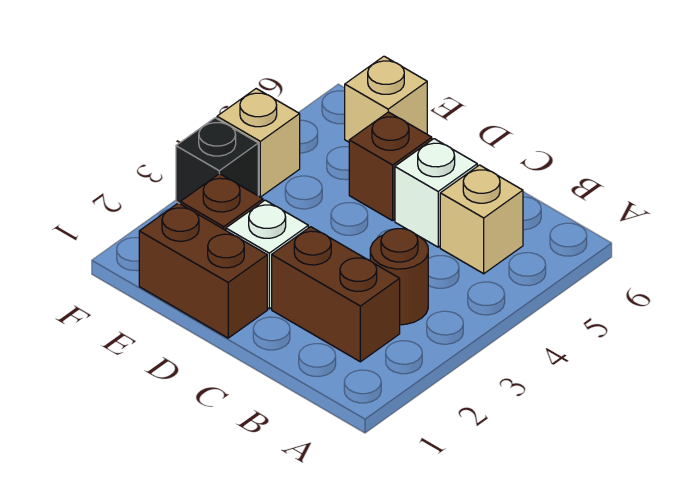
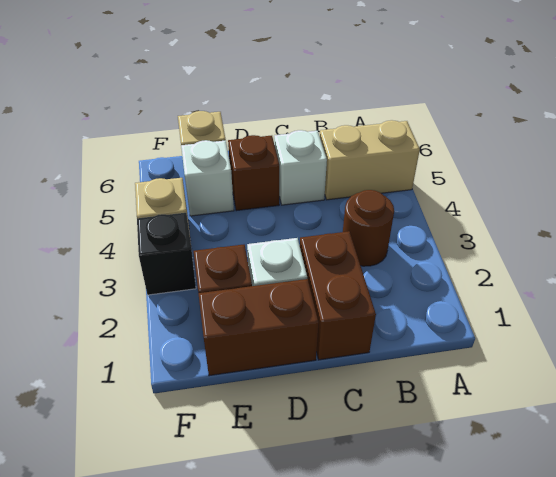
brown brick B2:C2 level 1 -> brown brick C1:C2 level 1
tan brick B5 level 1 -> tan brick A5:B5 level 1
none -> white brick E5 level 1

